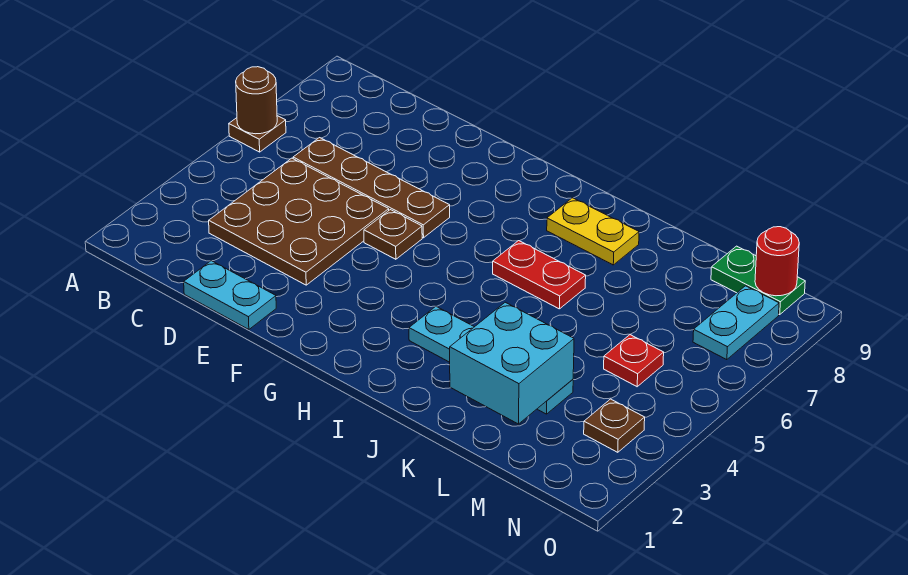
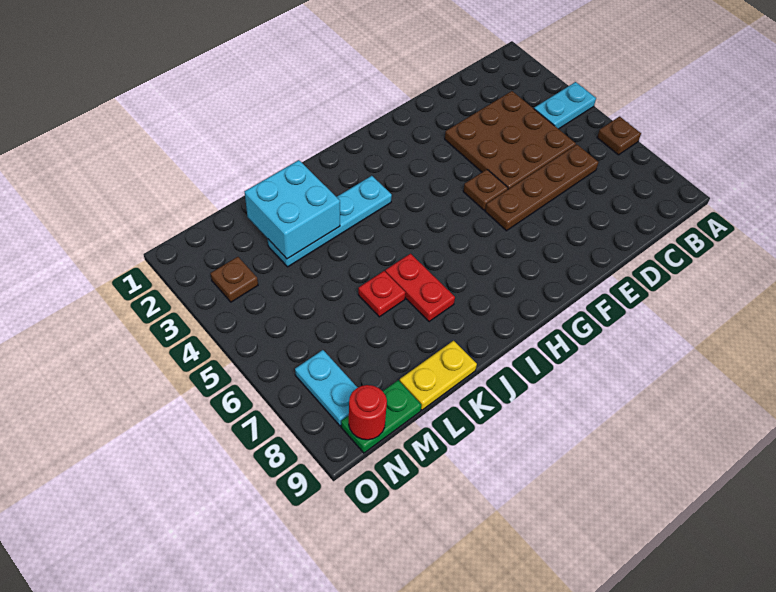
brown round brick A6 level 2 -> none
cyan plate D1:E1 level 1 -> cyan plate A4:B4 level 1
red plate I6:J6 level 1 -> red plate J6:J7 level 1
yellow plate I8:J8 level 1 -> yellow plate K9:L9 level 1
red plate M5 level 1 -> red plate K6 level 1

